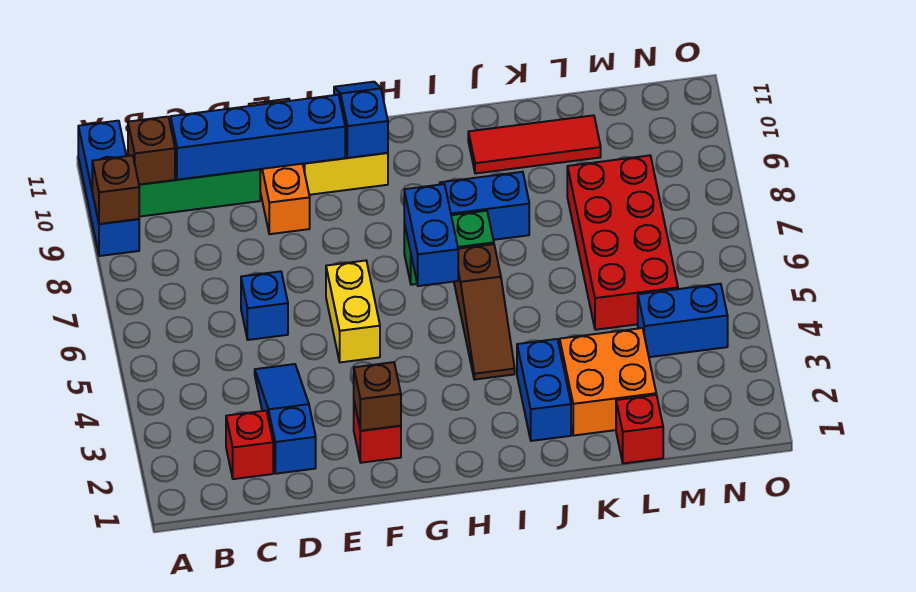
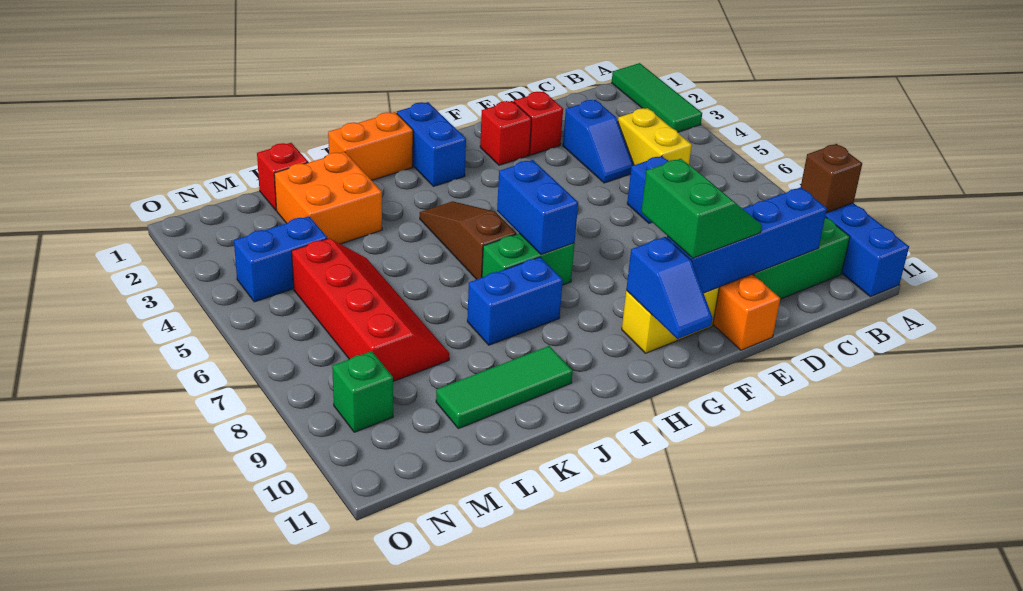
none -> green tile A1:A3 level 1
brown brick B10 level 2 -> none
red brick C2 level 1 -> red brick E2 level 1
blue slope D2:D4 level 1 top 2 -> blue slope D3:D4 level 1 top 3
none -> green slope E9:F10 level 3 top F
brown brick F2 level 2 -> none
yellow brick F5:F6 level 1 -> yellow brick C4:C5 level 1
none -> orange brick I1:J1 level 1
blue brick J2:J3 level 1 -> blue brick H1:H2 level 1
red tile J10:L10 level 1 -> green tile J10:L10 level 1
red brick L5:M8 level 1 -> red slope L5:M8 level 1 top M
none -> green brick N9 level 1

